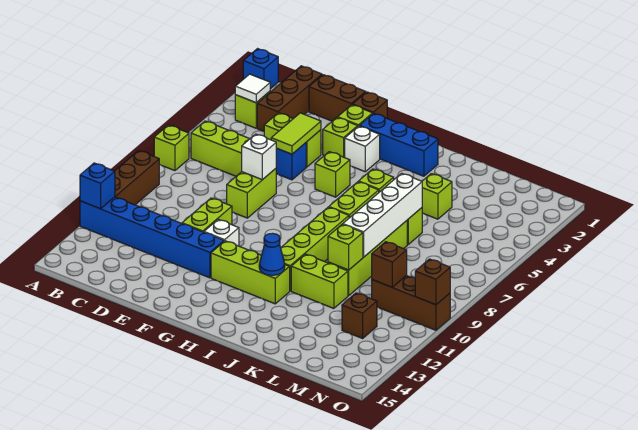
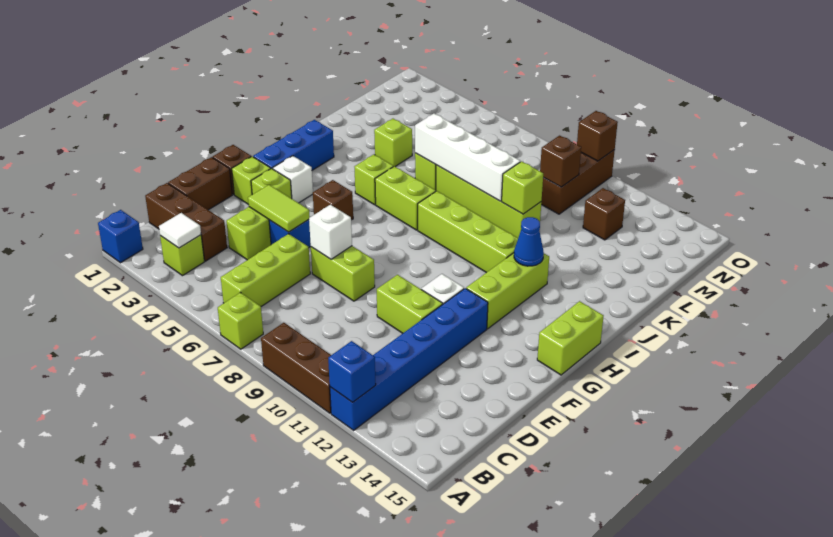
lime brick G5 level 1 -> brown brick G5 level 1
lime brick J11:K11 level 1 -> lime brick G15:H15 level 1

